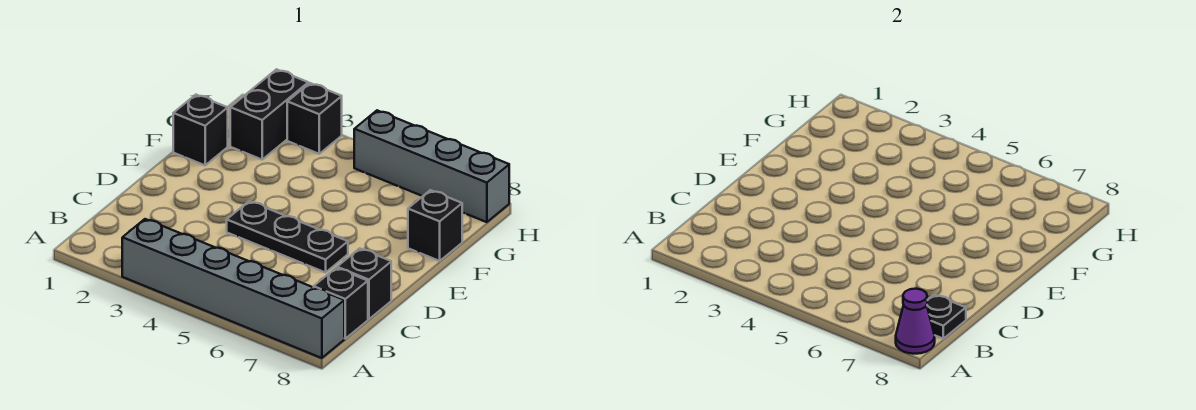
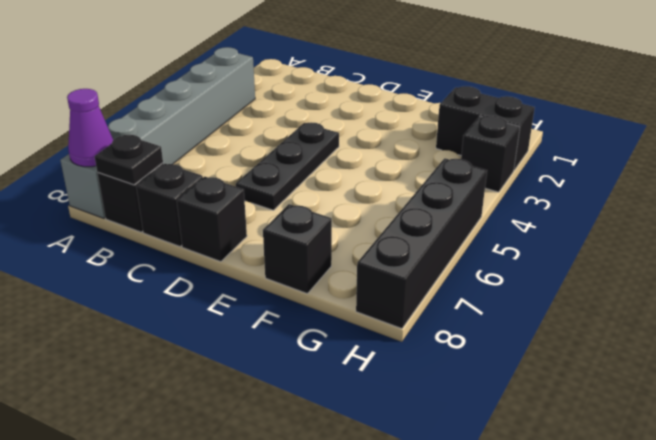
black brick F1 level 1 -> black brick D8 level 1
grey brick H5:H8 level 1 -> black brick H5:H8 level 1

